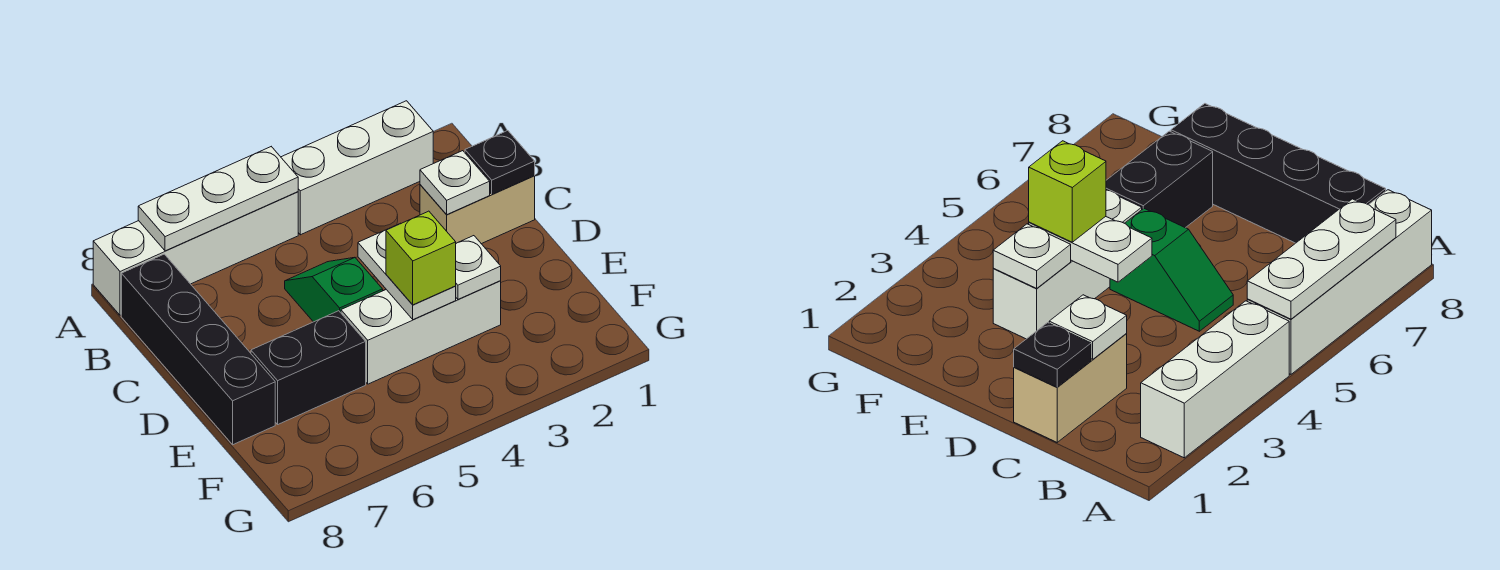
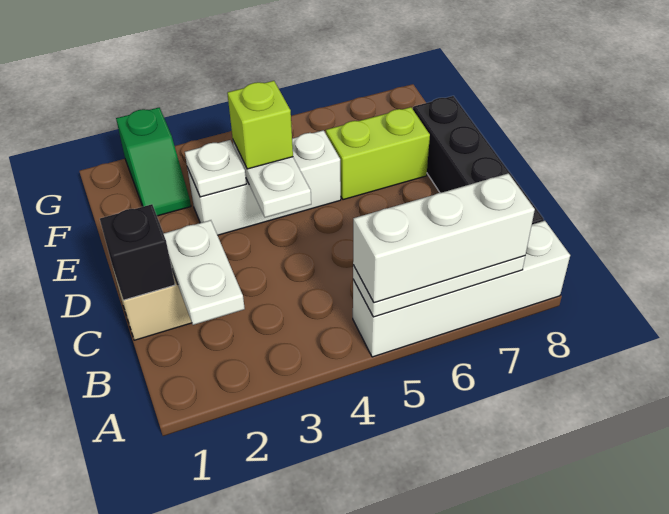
white brick A2:A4 level 1 -> white brick A5:A7 level 3
black plate C1 level 2 -> black brick C1 level 2
white plate C2 level 2 -> white plate B2:C2 level 2
green slope C5:D5 level 1 top D -> green slope F2:G2 level 1 top G
black brick E6:E7 level 1 -> lime brick E6:E7 level 1

